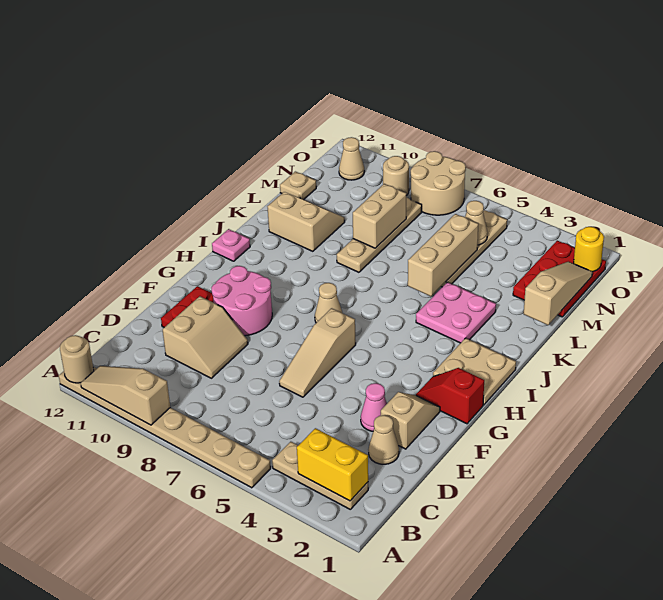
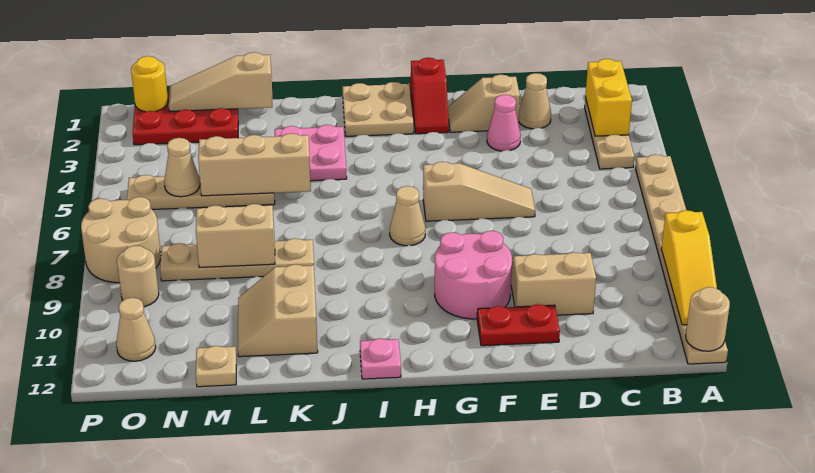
tan slope A9:A11 level 2 top 9 -> yellow slope A9:A11 level 2 top 9

